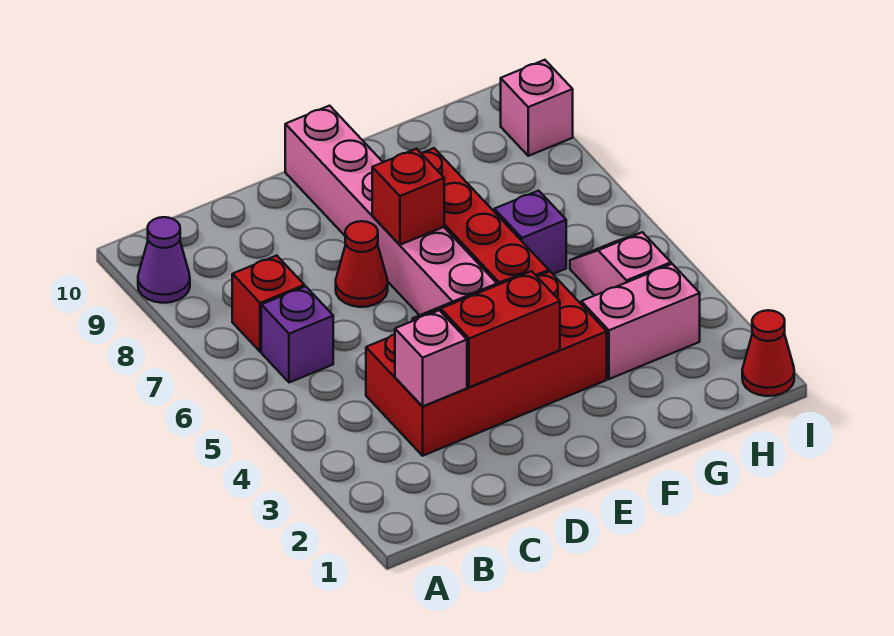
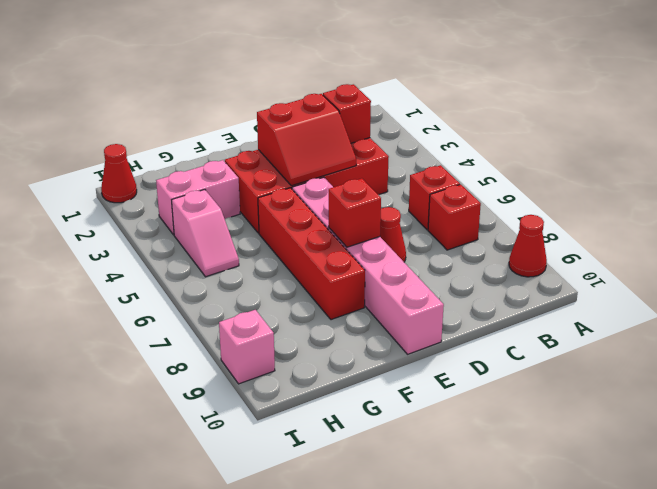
purple cone A9 level 1 -> red cone A9 level 1
purple brick B6 level 1 -> red brick B6 level 1
pink brick C3 level 2 -> red brick C3 level 2
purple brick G6 level 1 -> none

